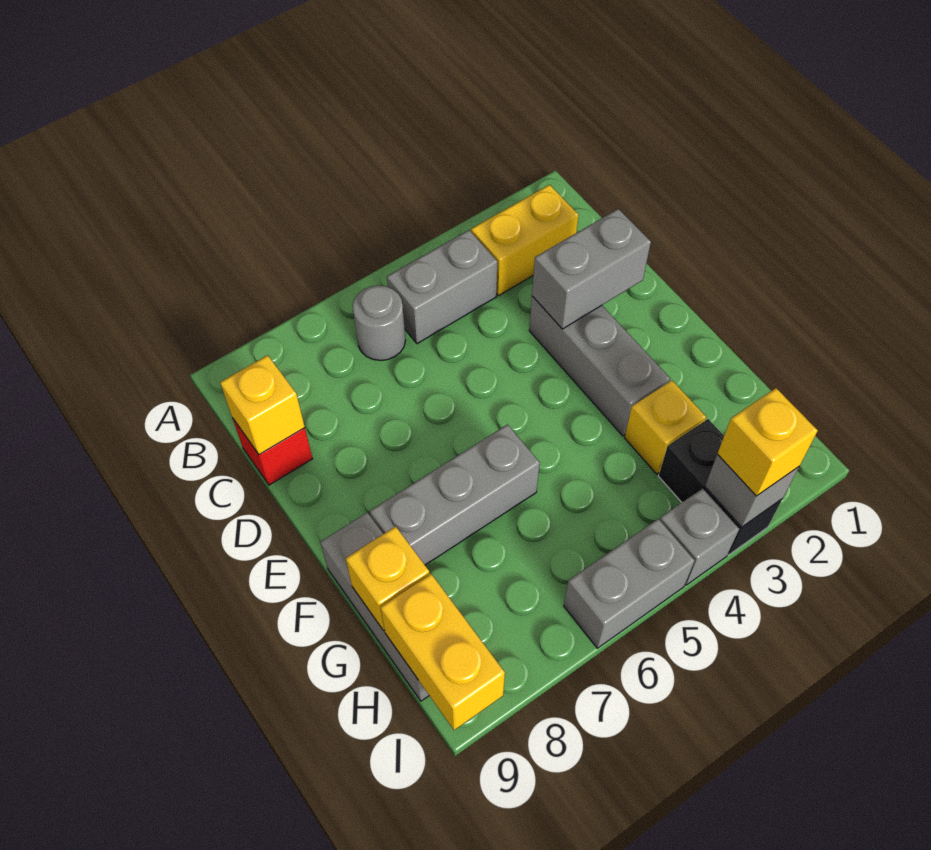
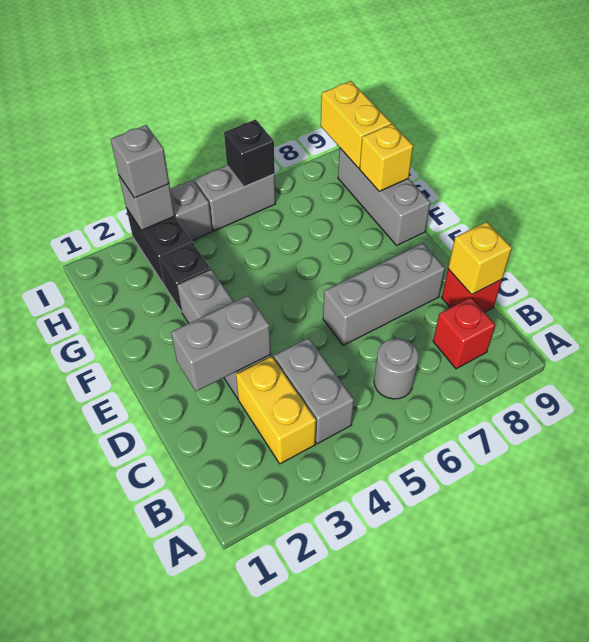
yellow brick B2:B3 level 1 -> yellow brick B3:C3 level 1
grey brick B4:B5 level 1 -> grey brick B4:C4 level 1
none -> red brick B8 level 1
grey brick F6:F8 level 1 -> grey brick D6:D8 level 1
yellow brick G3 level 1 -> black brick G3 level 1
yellow brick I3 level 3 -> grey brick I3 level 3
none -> black brick I6 level 2

